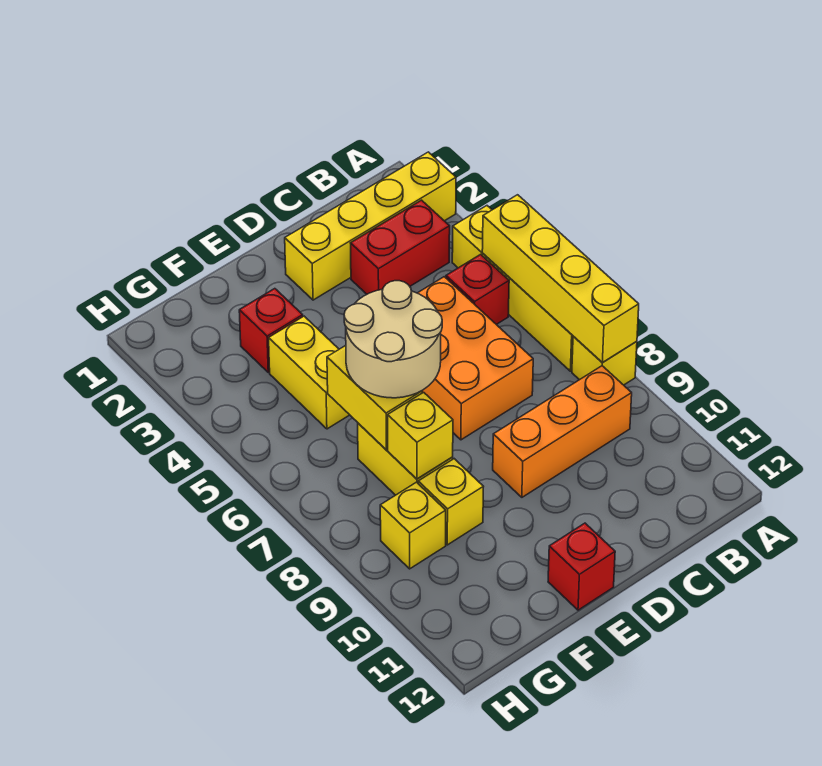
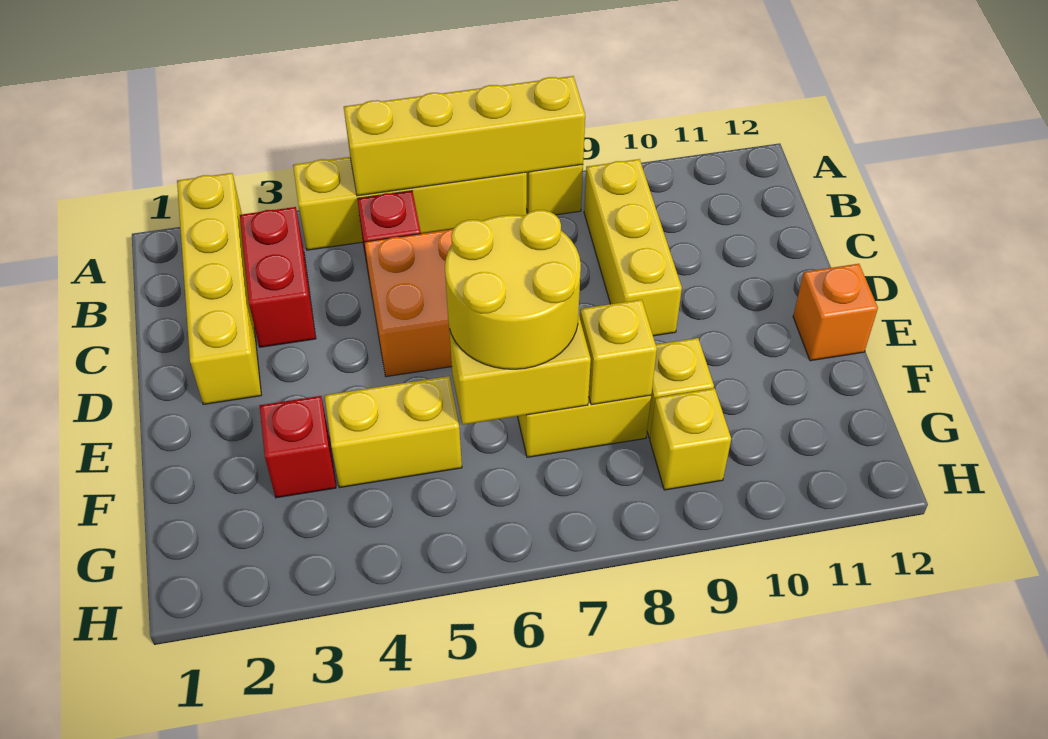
orange brick B9:D9 level 1 -> yellow brick B9:D9 level 1
tan round brick E6:F7 level 3 -> yellow round brick E6:F7 level 3
red brick E12 level 1 -> orange brick E12 level 1

